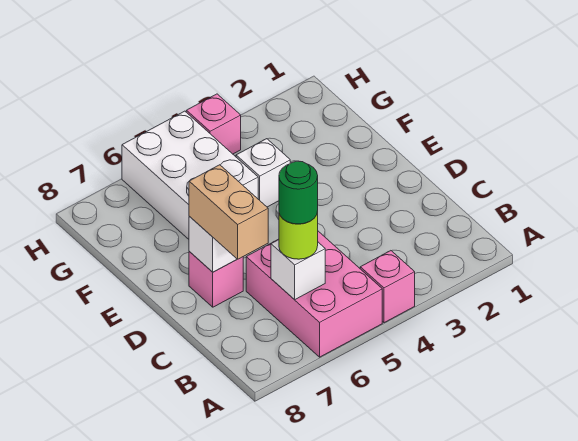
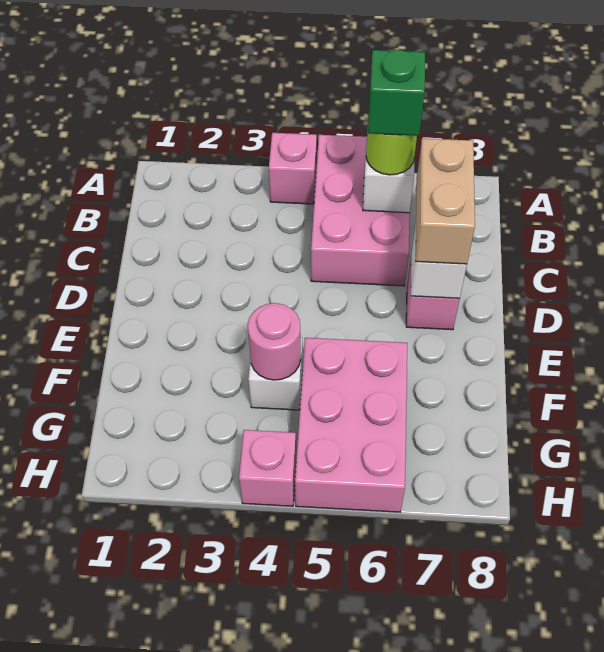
green round brick B6 level 4 -> green brick B6 level 4
none -> pink round brick F4 level 2
white brick F5:H6 level 1 -> pink brick F5:H6 level 1

